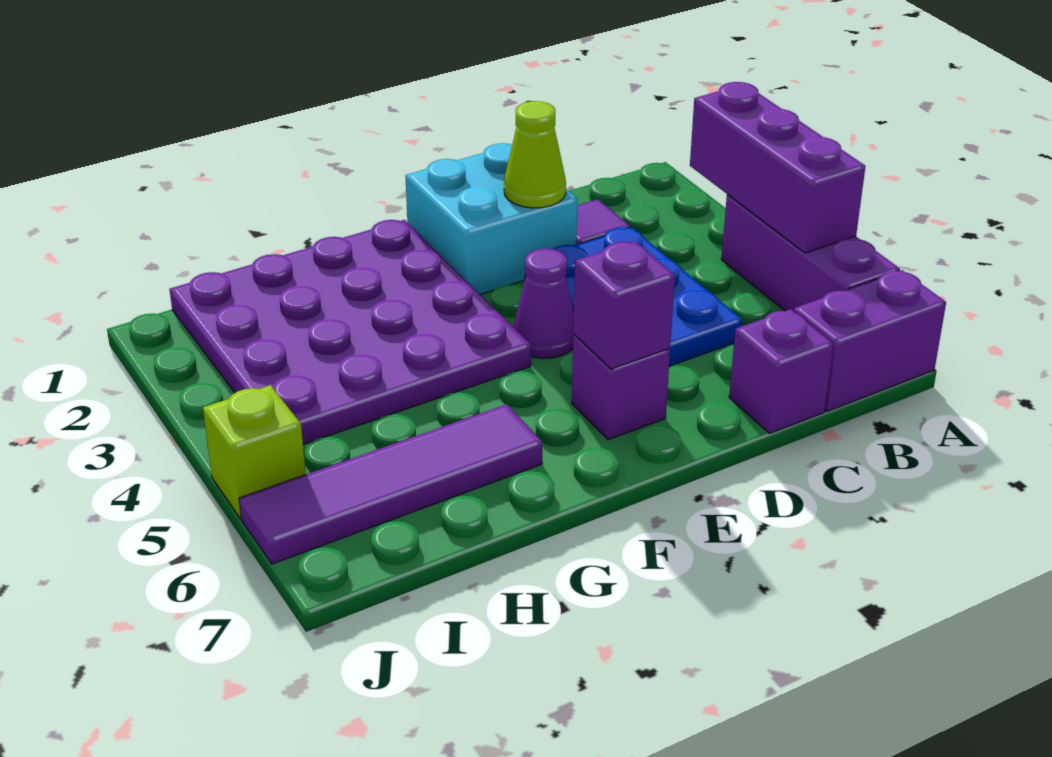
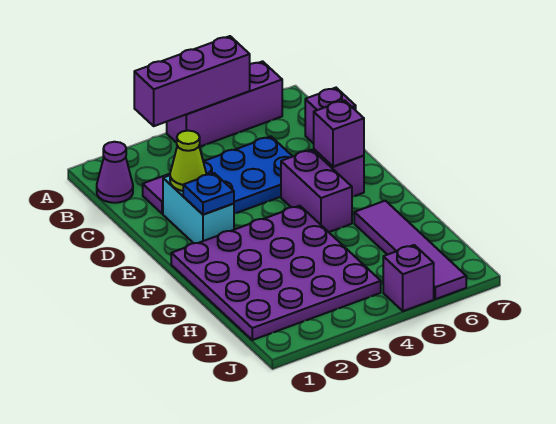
purple brick A7:B7 level 1 -> purple brick E5:F5 level 1
cyan brick D1:E2 level 1 -> cyan brick D2:E2 level 1
none -> blue plate E2 level 2
purple cone E4 level 1 -> purple cone B1 level 1
lime brick J5 level 1 -> purple brick J5 level 1

